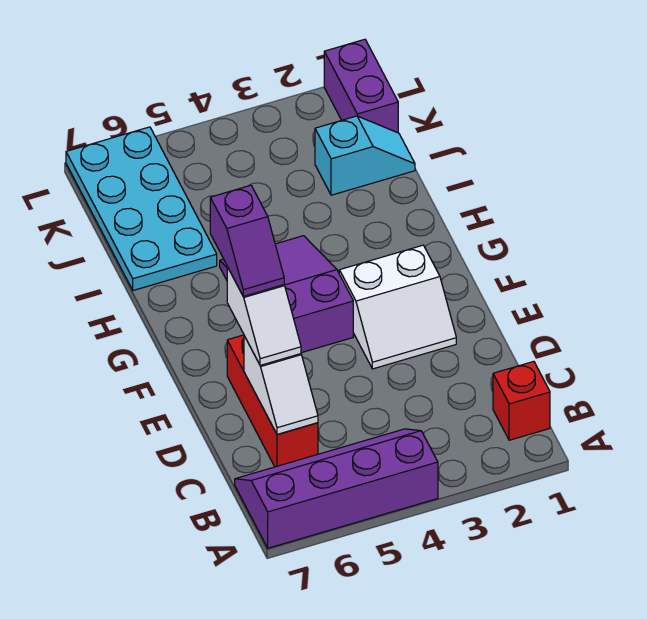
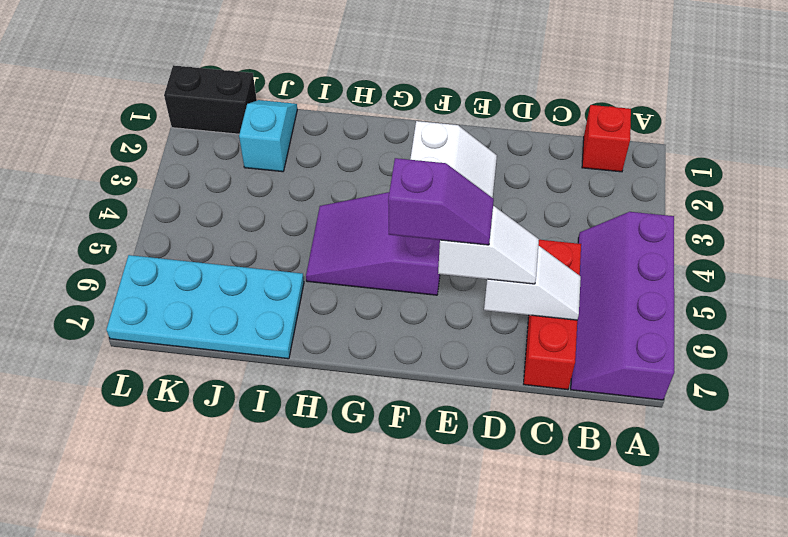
red brick C6:E6 level 1 -> red brick C5:C7 level 1
purple brick K1:L1 level 1 -> black brick K1:L1 level 1

